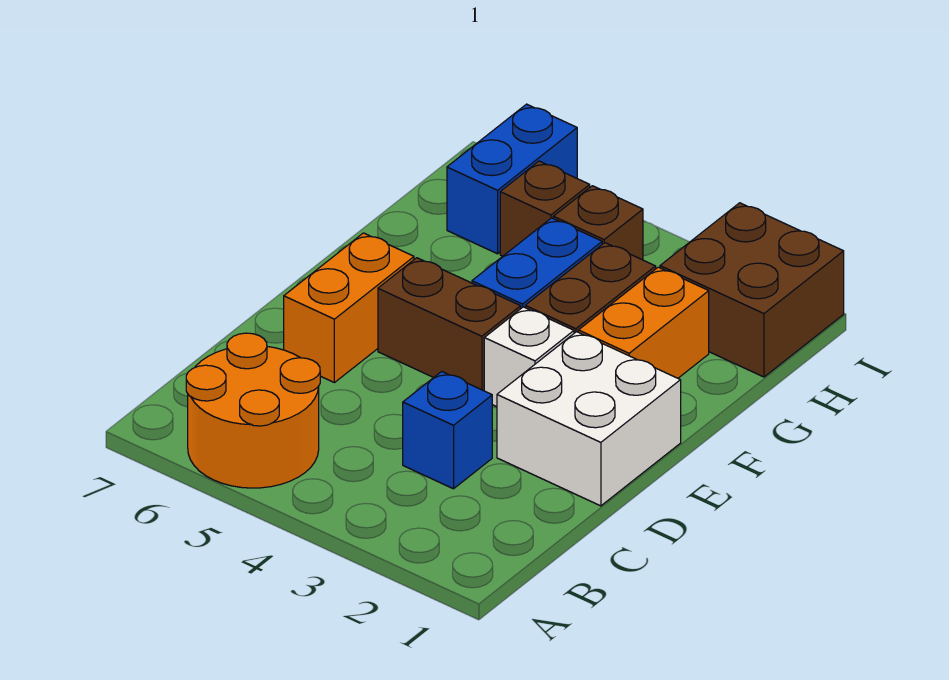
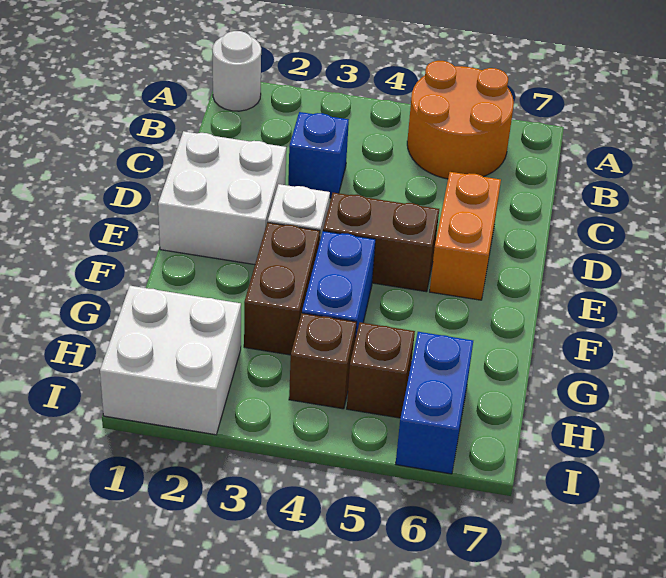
none -> white round brick A1 level 1
orange brick F2:G2 level 1 -> none
brown brick H1:I2 level 1 -> white brick H1:I2 level 1

